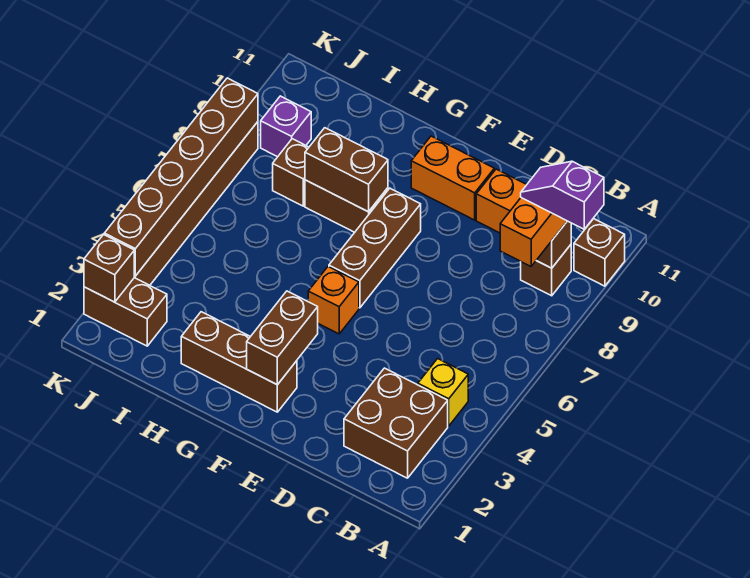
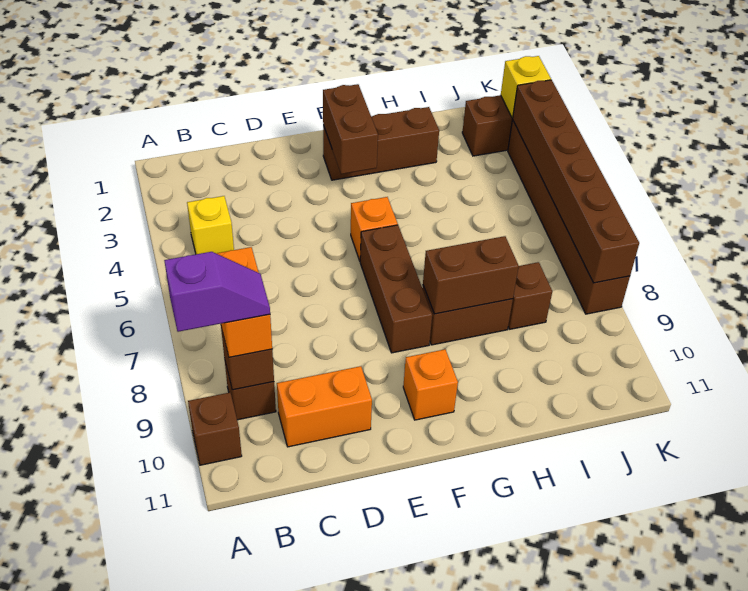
brown brick B2:C3 level 1 -> none
orange brick E10:F10 level 1 -> orange brick F10 level 1
purple brick J9 level 1 -> none
brown brick K2 level 2 -> yellow brick K2 level 2

